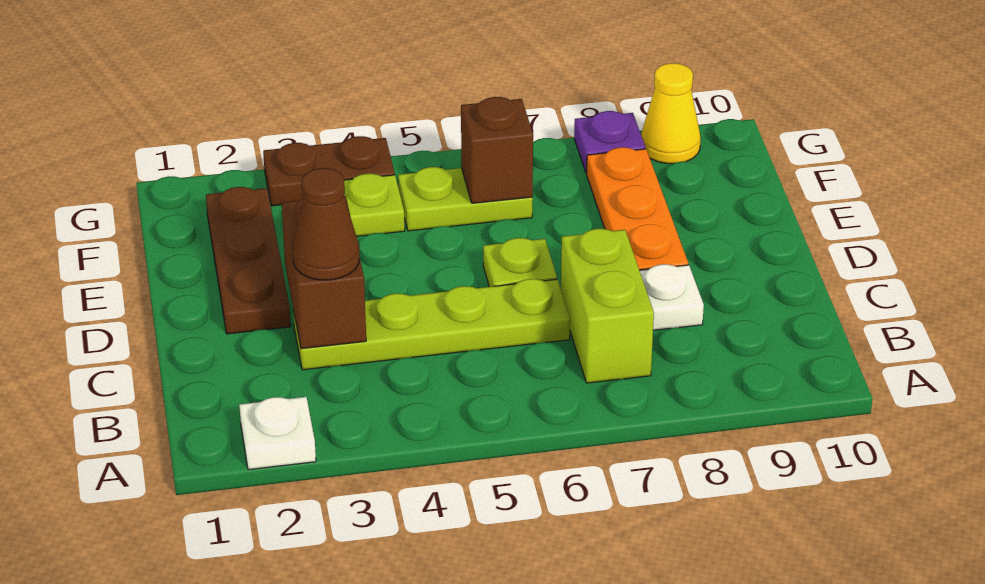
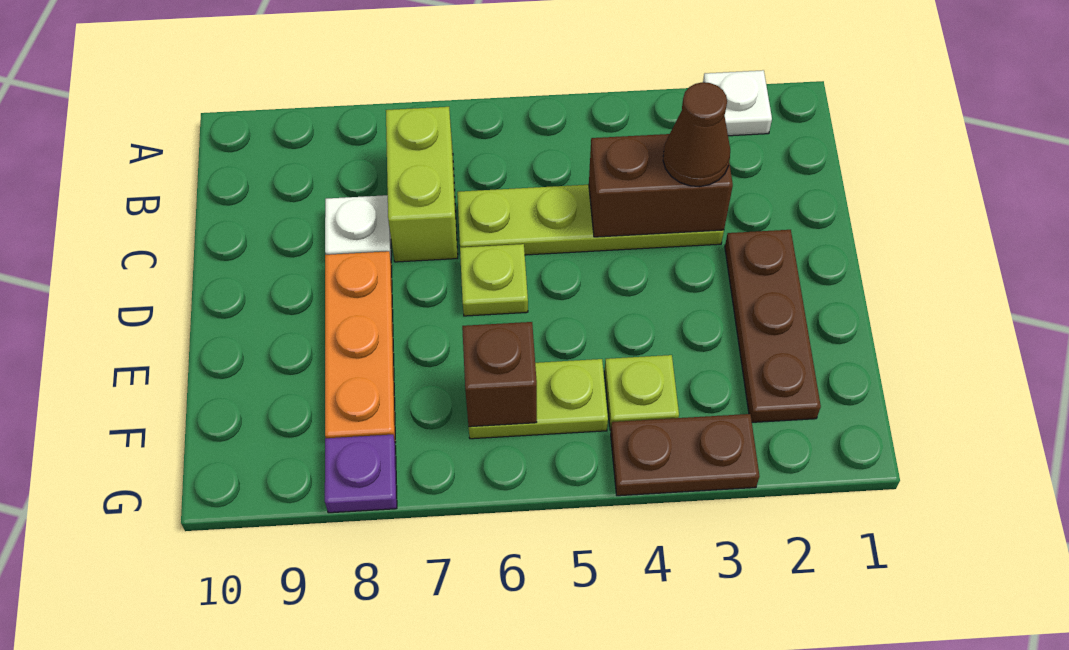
brown brick C3:D3 level 2 -> brown brick C3:C4 level 2
yellow cone G9 level 1 -> none

